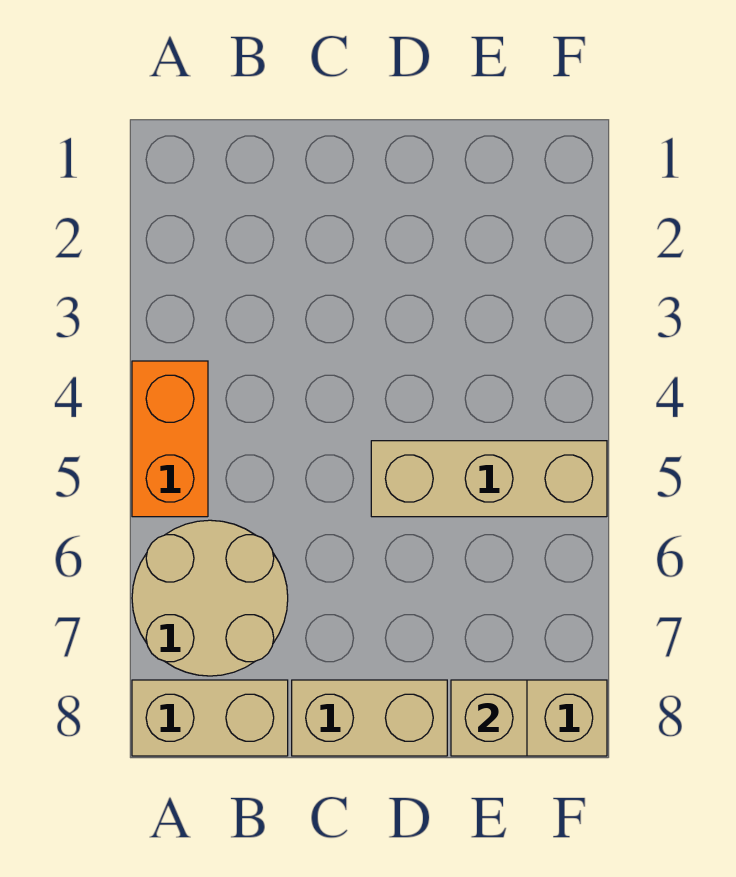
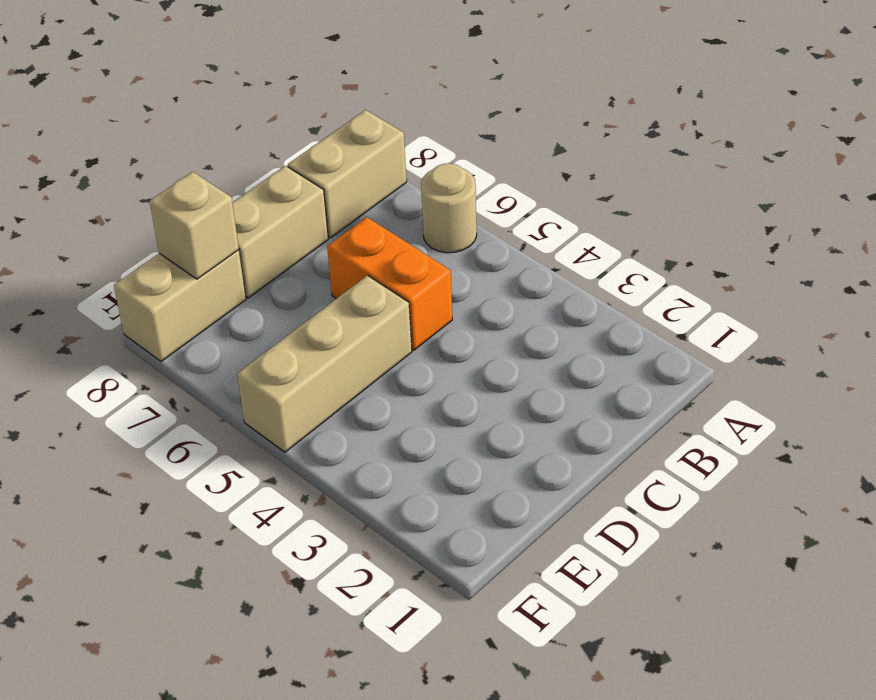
orange brick A4:A5 level 1 -> orange brick C5:C6 level 1
tan round brick A6:B7 level 1 -> tan round brick A6 level 1

